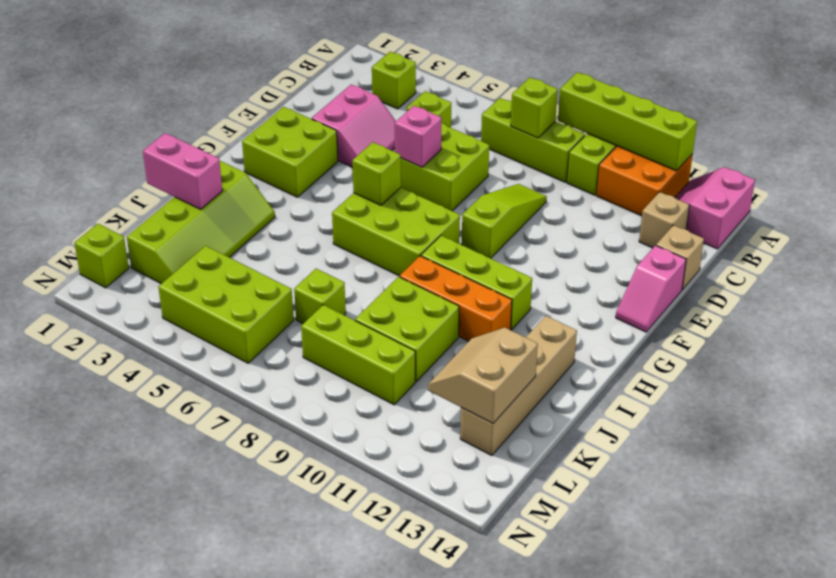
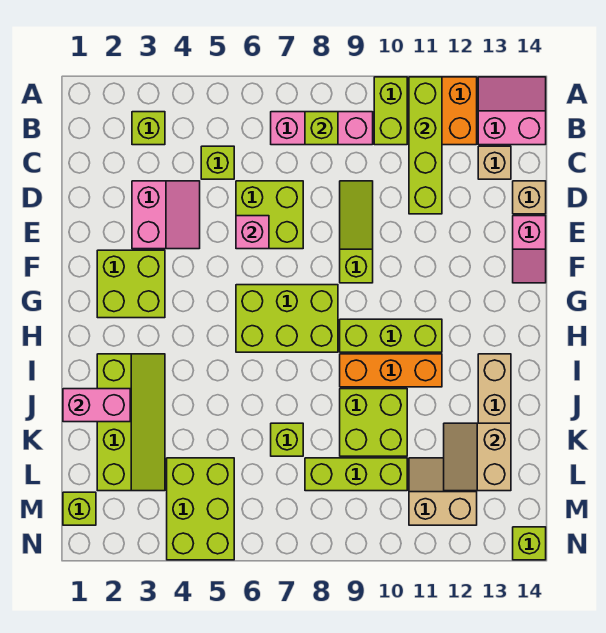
lime brick A9:A12 level 2 -> lime brick A11:D11 level 2
pink slope A13:B14 level 1 top 14 -> pink slope A13:B14 level 1 top B
lime brick B7:B9 level 1 -> pink brick B7:B9 level 1
lime brick G6 level 2 -> lime brick N14 level 1
lime brick L4:M6 level 1 -> lime brick L4:N5 level 1
none -> tan slope L11:M12 level 1 top M

